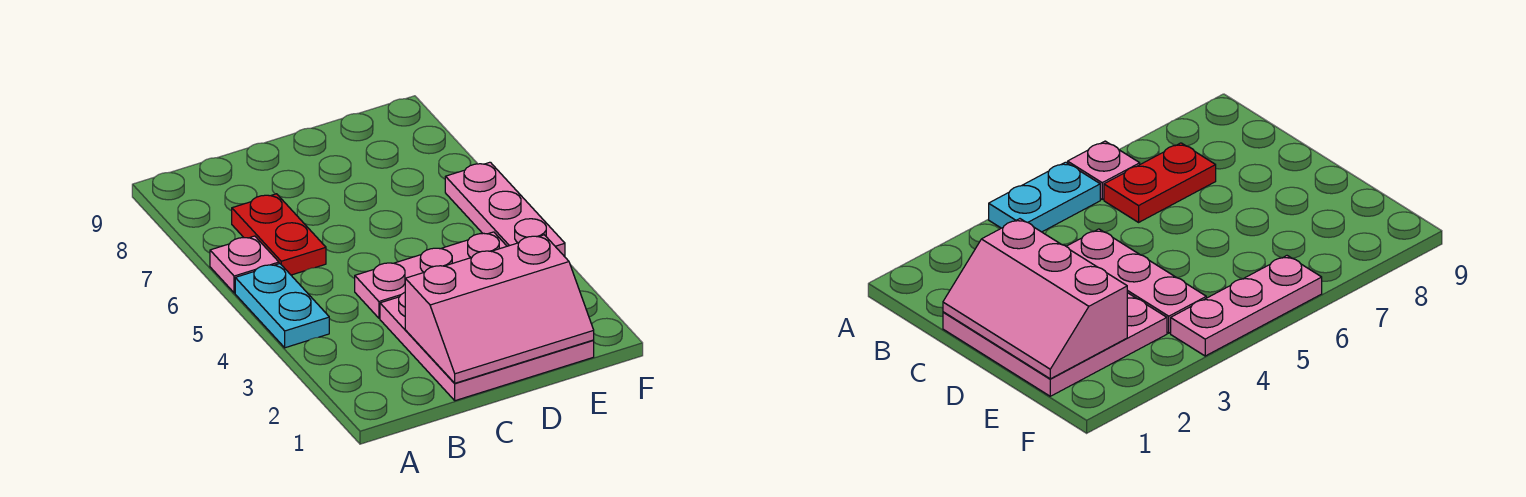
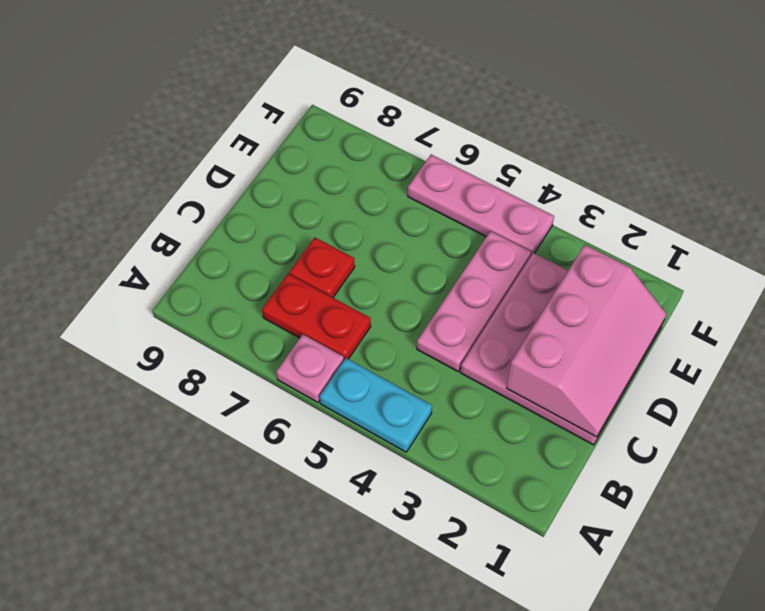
none -> red plate C7 level 1

